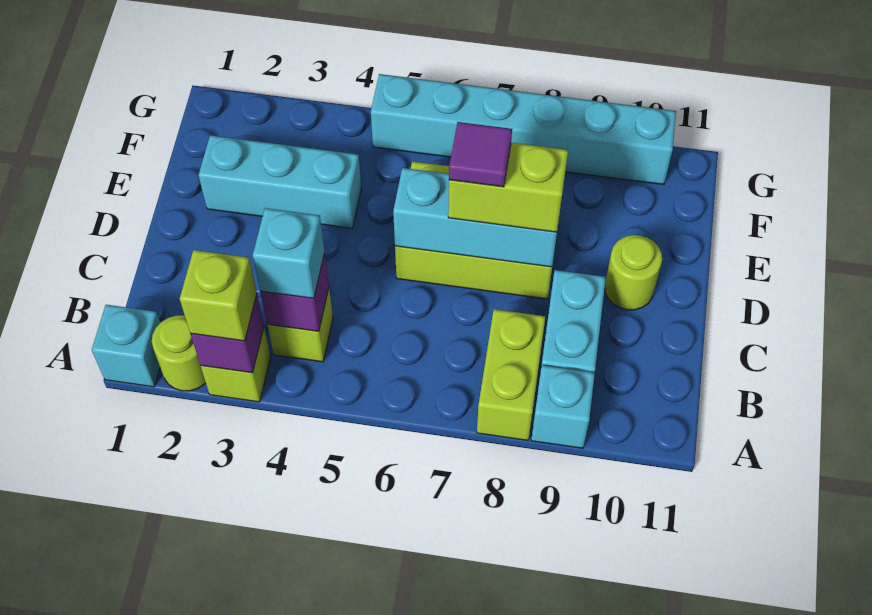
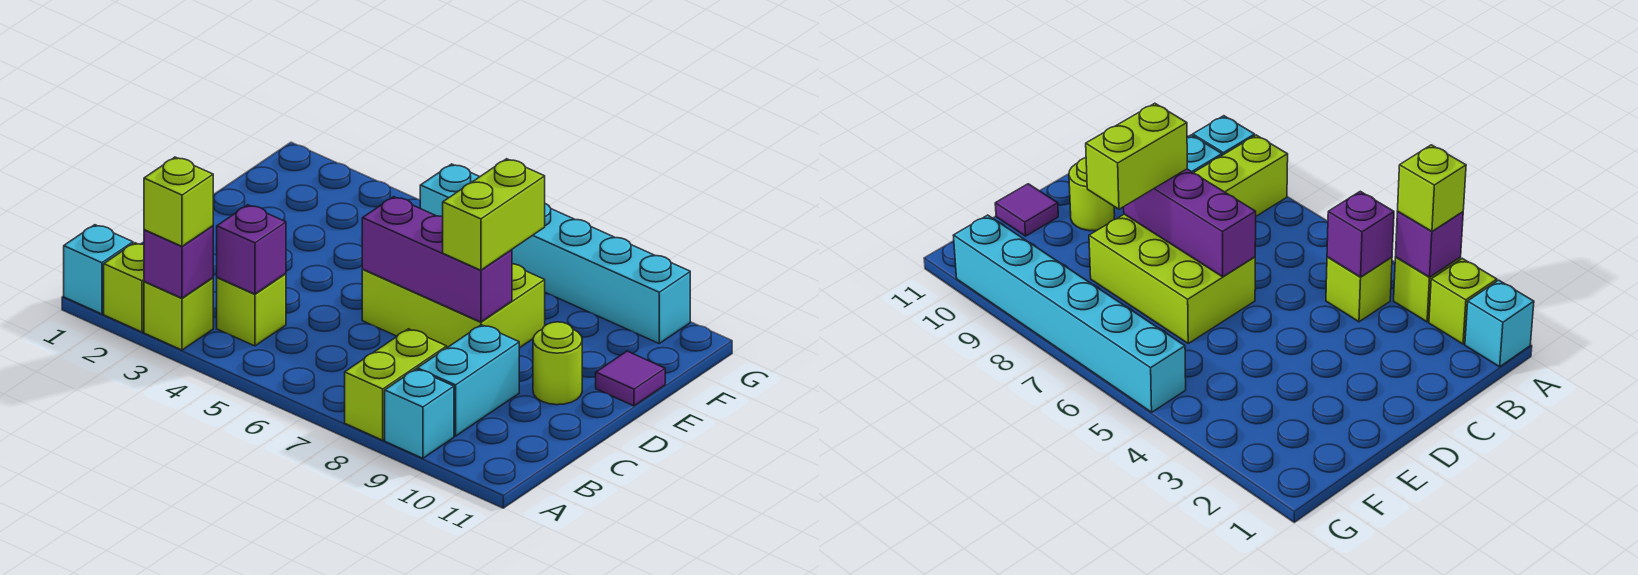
lime round brick A2 level 1 -> lime brick A2 level 1
cyan brick B4 level 3 -> none
cyan brick D6:D8 level 2 -> purple brick D6:D8 level 2
lime brick D7:D8 level 3 -> lime brick D8:E8 level 3
purple tile D7 level 4 -> purple tile E11 level 1
cyan brick E2:E4 level 1 -> none

